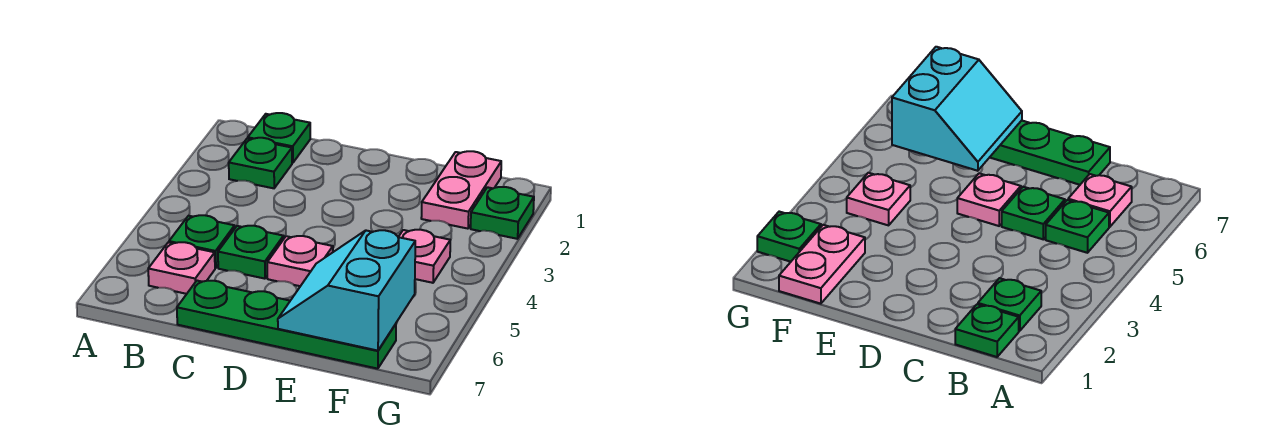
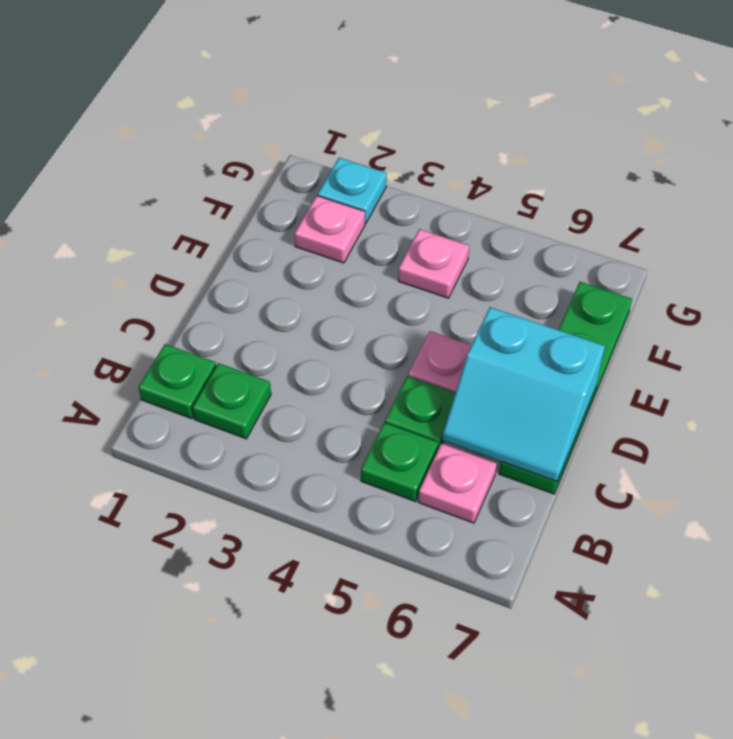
cyan slope E6:F7 level 2 top F -> cyan slope C6:D7 level 2 top D
pink plate F1:F2 level 1 -> pink plate F2 level 1
green plate G2 level 1 -> cyan plate G2 level 1

